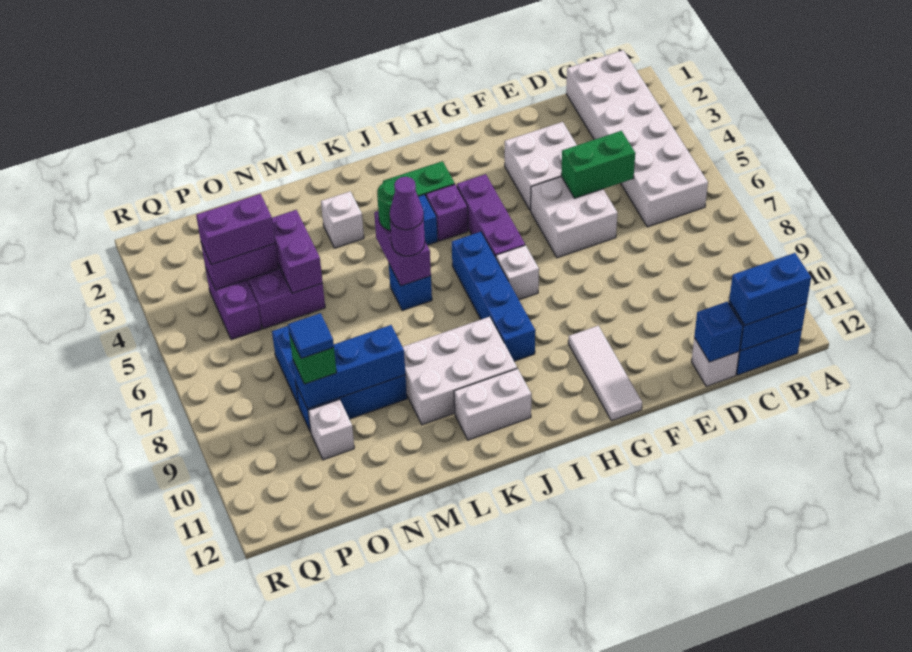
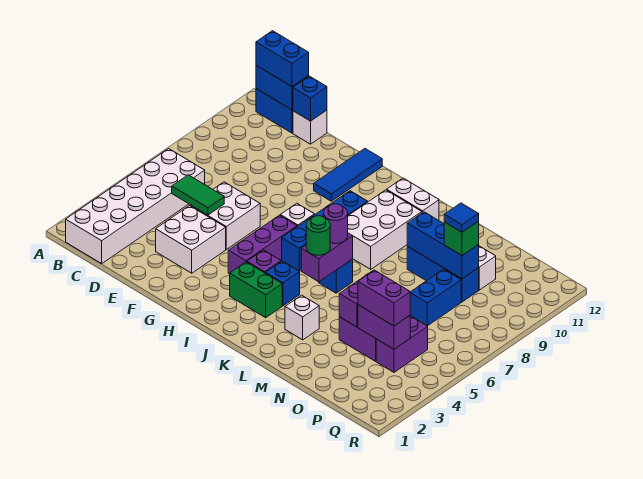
green brick D5:E5 level 2 -> green tile D5:E5 level 2
white tile G10:G12 level 1 -> blue tile G10:G12 level 1
white brick J9:L10 level 1 -> white brick J8:K10 level 1
purple cone K6 level 4 -> none

